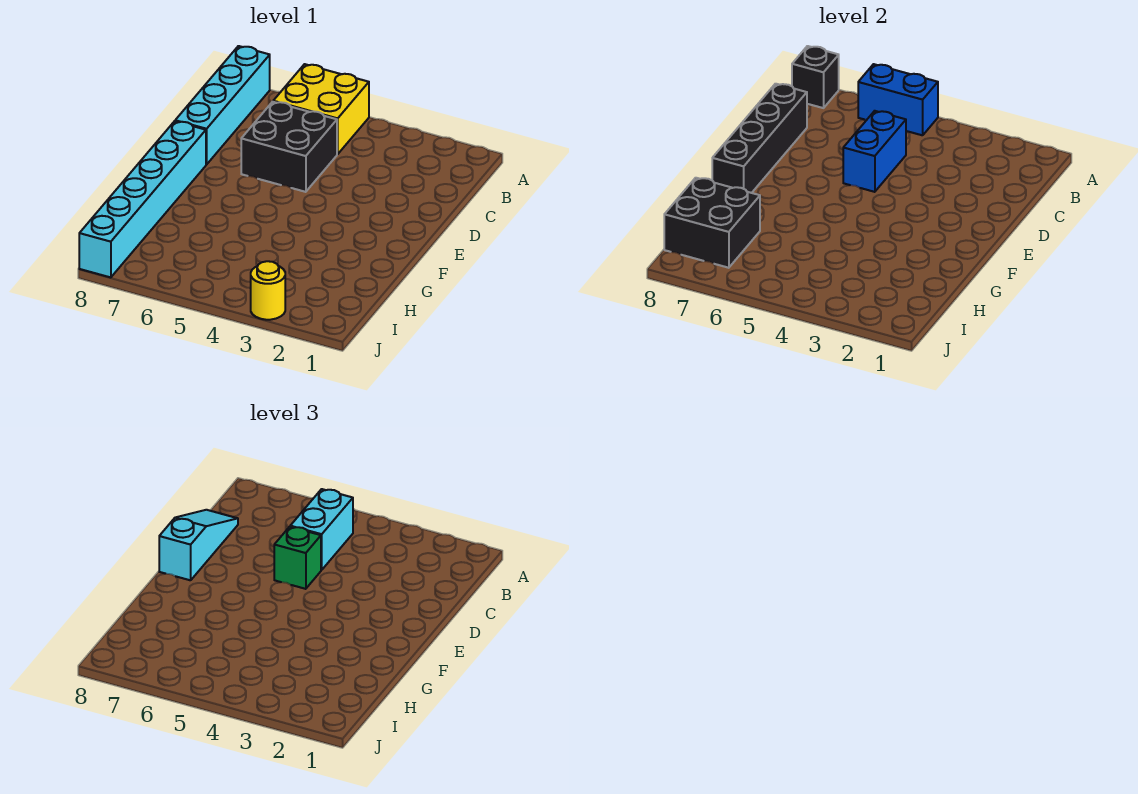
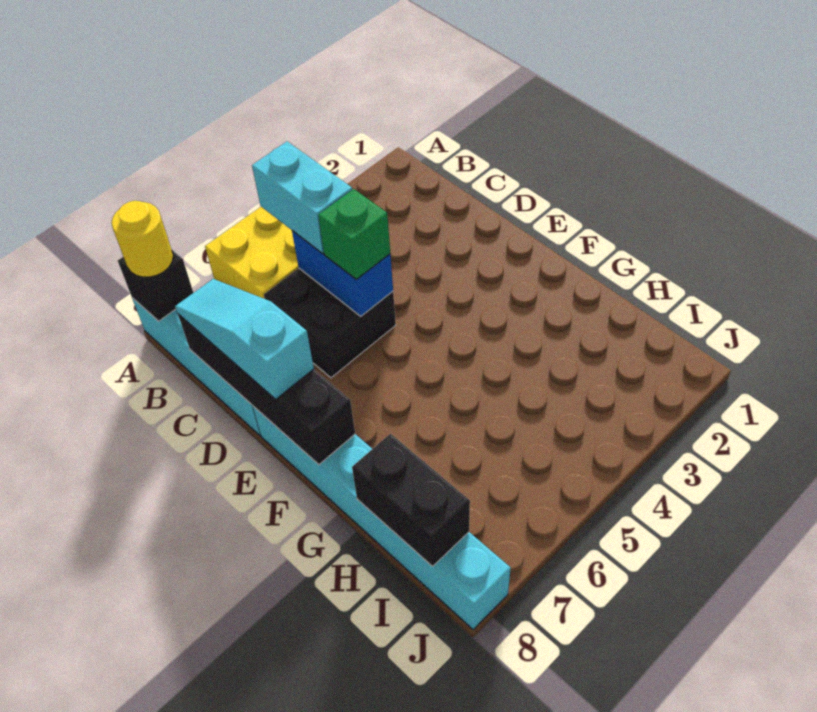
blue brick A5:A6 level 2 -> none
black brick H7:I8 level 2 -> black brick H8:I8 level 2
yellow round brick J3 level 1 -> yellow round brick A8 level 3

